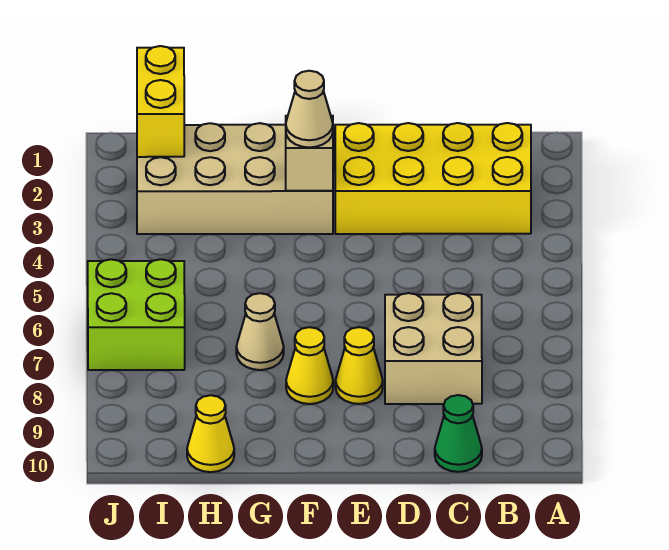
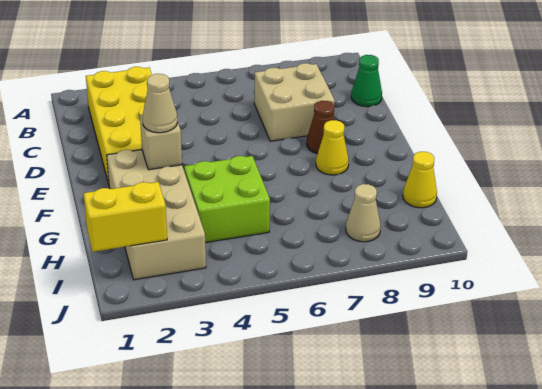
yellow cone E8 level 1 -> brown cone E8 level 1
tan cone G7 level 1 -> tan cone I8 level 1
lime brick I6:J7 level 1 -> lime brick G4:H5 level 1

